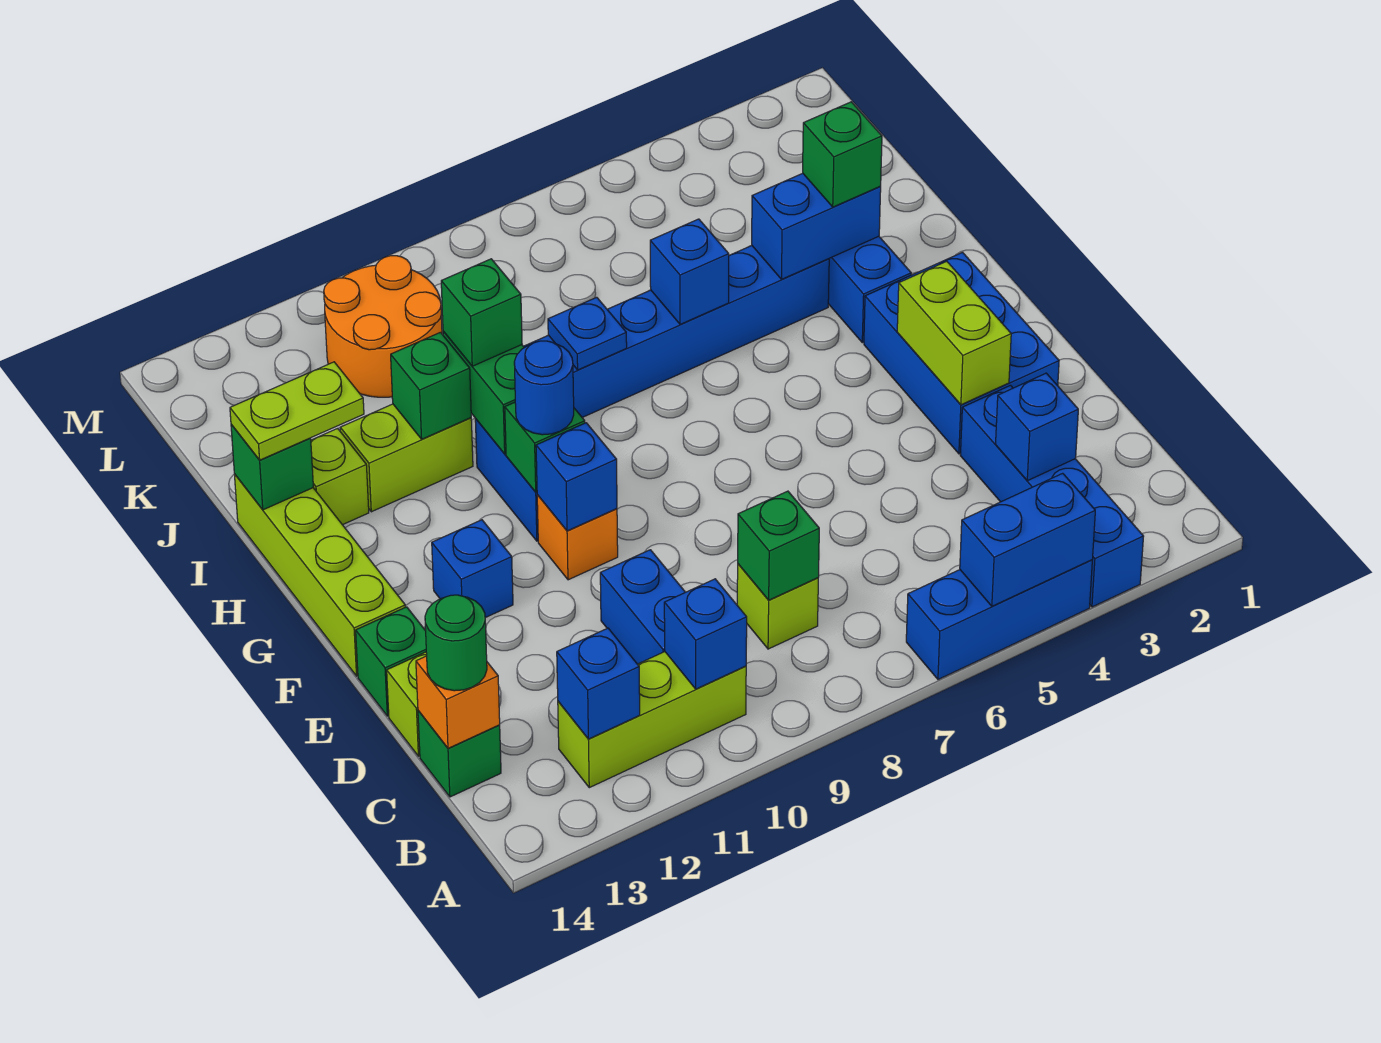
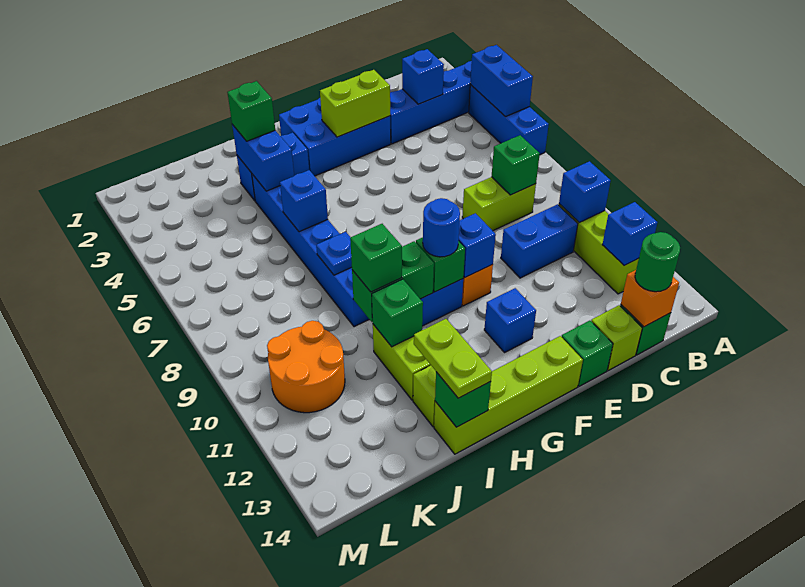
lime brick C8 level 1 -> lime brick C8:D8 level 1

